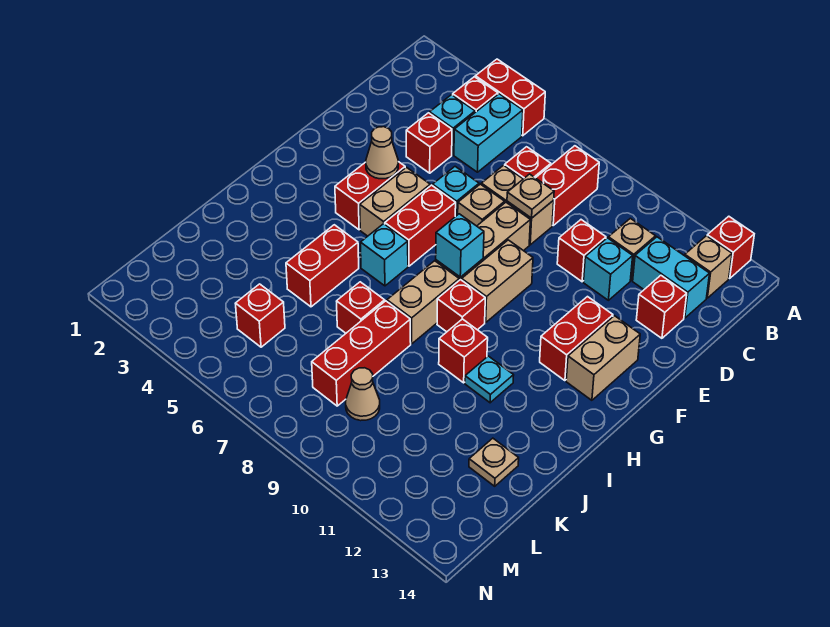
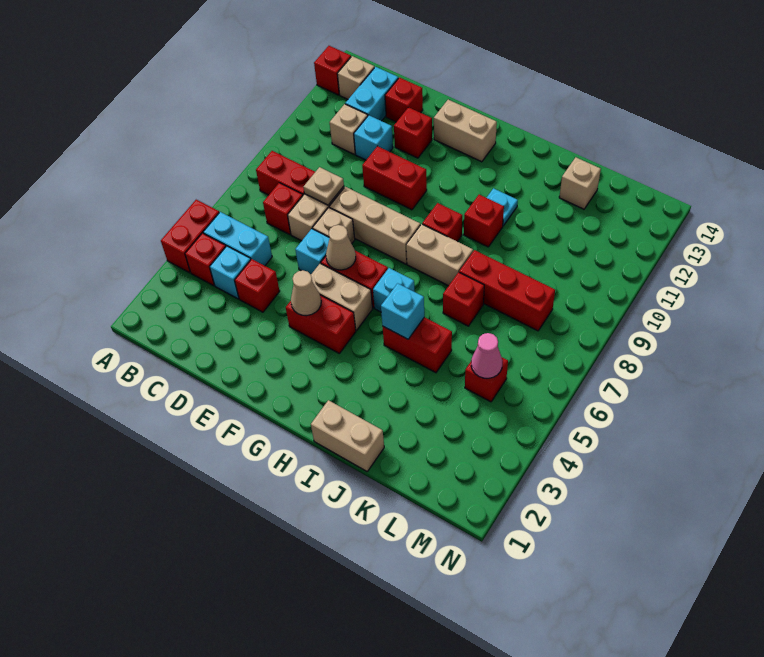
red brick D10 level 1 -> red brick E12 level 1
tan brick F9:G9 level 1 -> tan brick I1:J1 level 1
red brick F12:G12 level 1 -> red brick E10:F10 level 1
cyan brick G8 level 2 -> cyan brick I5 level 2
tan plate K13 level 1 -> tan brick K13 level 1
none -> pink cone L5 level 2
tan cone L9 level 1 -> tan cone F6 level 2

